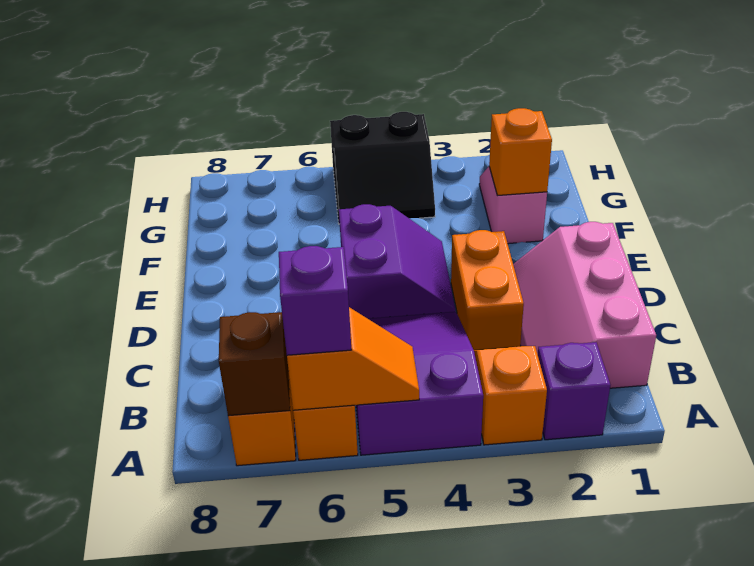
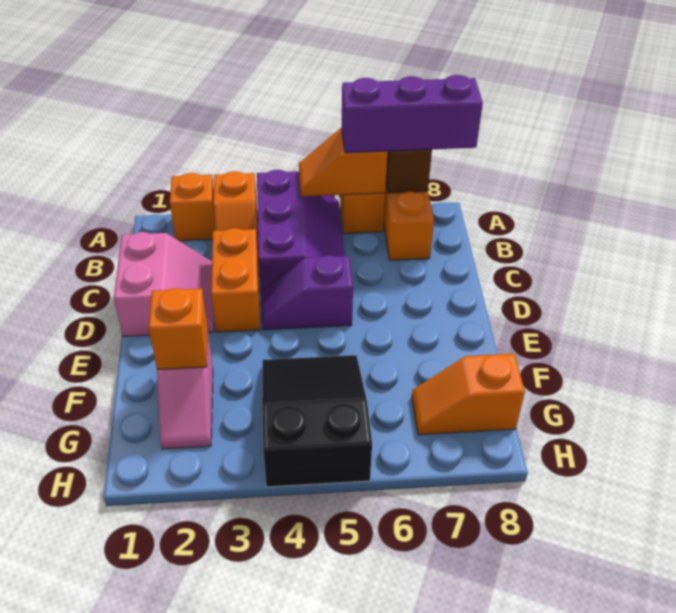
purple brick A2 level 1 -> orange brick A2 level 1
purple slope A4:C5 level 1 top A -> purple slope A4:C5 level 1 top 4
purple brick A6 level 3 -> purple brick A6:A8 level 3
pink slope B1:D2 level 1 top 1 -> pink slope C1:D2 level 1 top 1
purple slope D4:E5 level 1 top 5 -> purple slope D4:D5 level 1 top 5
black slope G4:H5 level 1 top H -> black slope F4:H5 level 1 top H
none -> orange slope G7:G8 level 1 top 8

